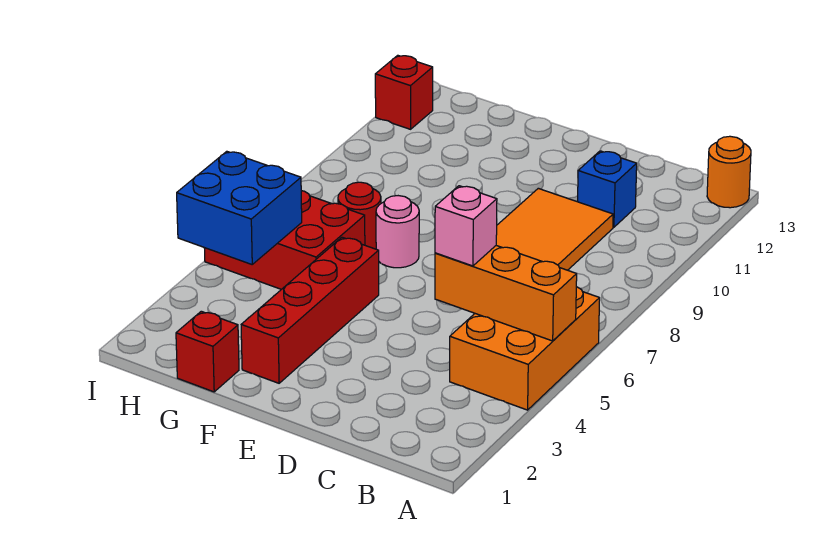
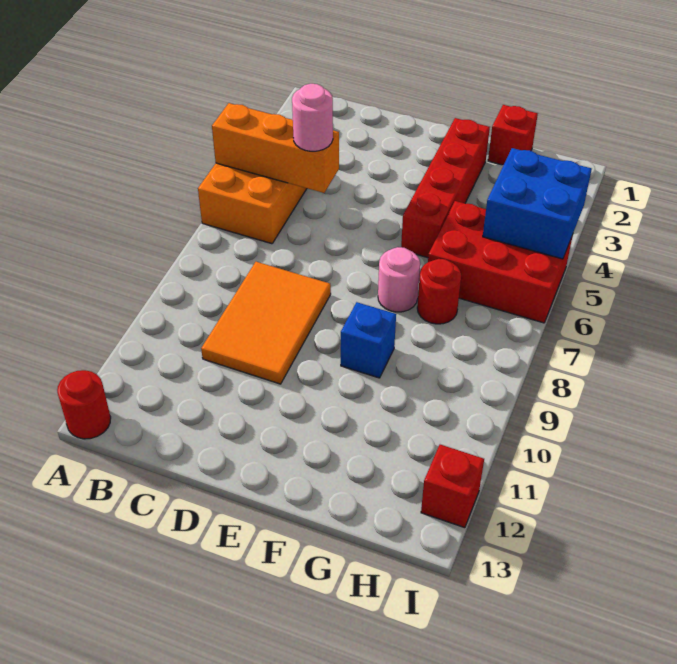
orange round brick A13 level 1 -> red round brick A13 level 1
pink brick C5 level 3 -> pink round brick C5 level 3
blue brick C11 level 1 -> blue brick F9 level 1

